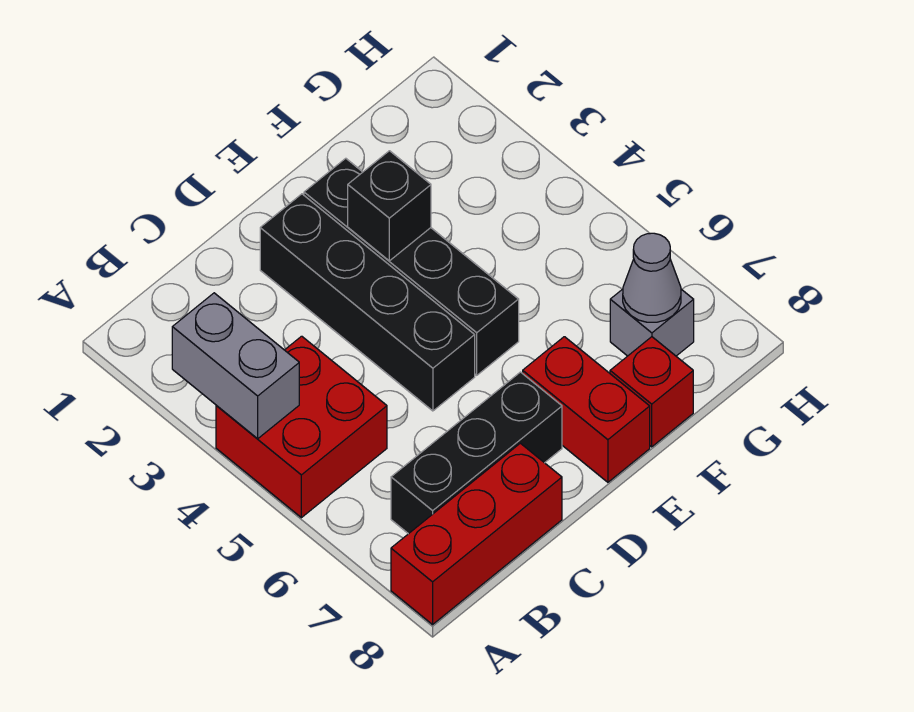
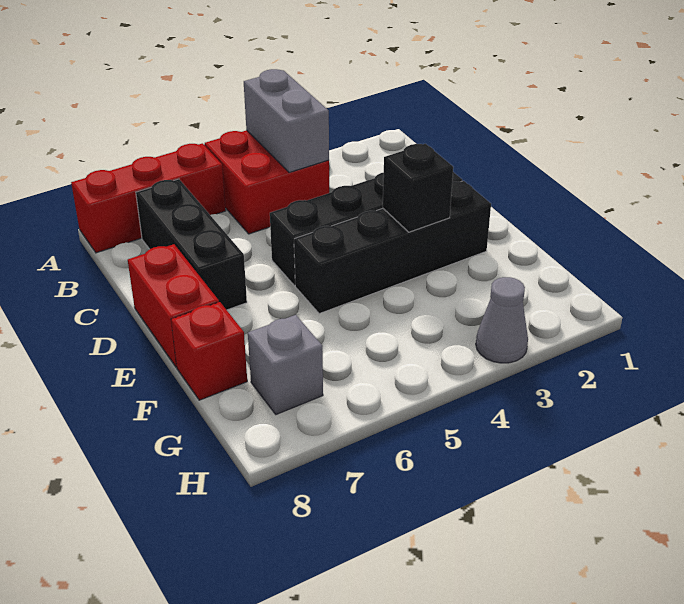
grey brick A3:A4 level 2 -> grey brick A4:B4 level 2
red brick A8:C8 level 1 -> red brick A6:A8 level 1
red brick E7:E8 level 1 -> red brick D8:E8 level 1
grey cone G7 level 2 -> grey cone H3 level 1

